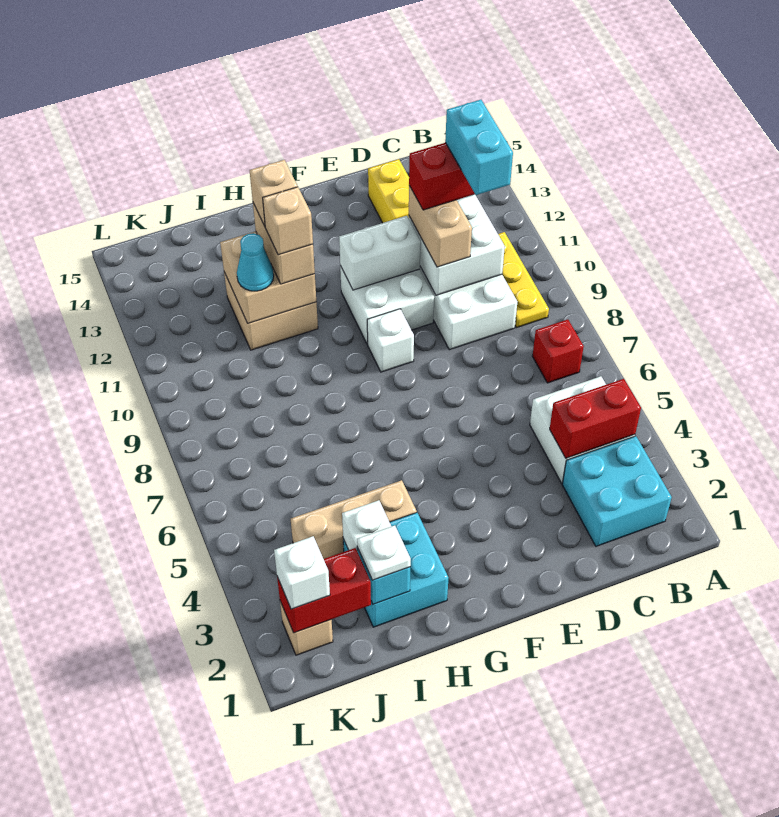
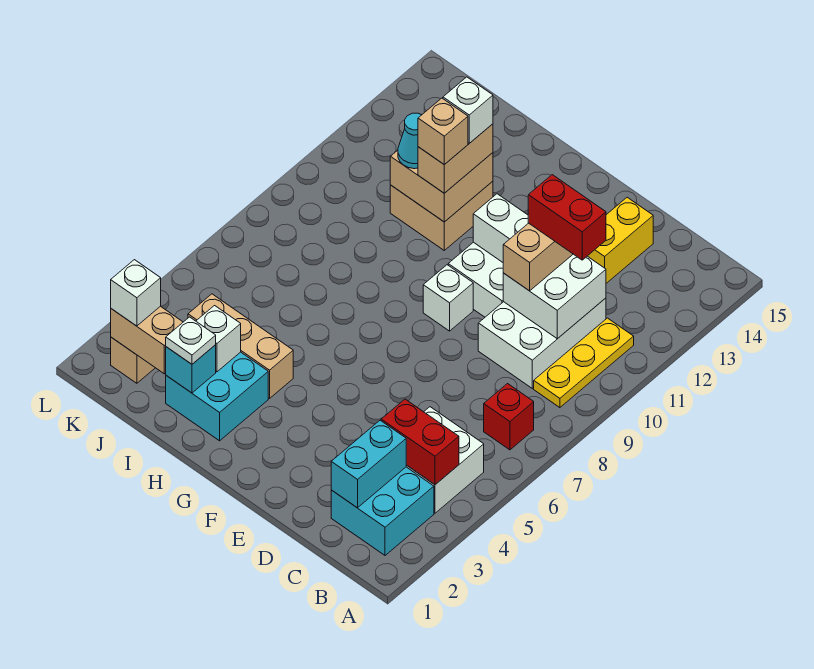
cyan brick C10:C11 level 5 -> cyan brick C2:C3 level 2
tan brick H12 level 4 -> white brick H12 level 4
red brick J2:K2 level 2 -> tan brick J2:K2 level 2

